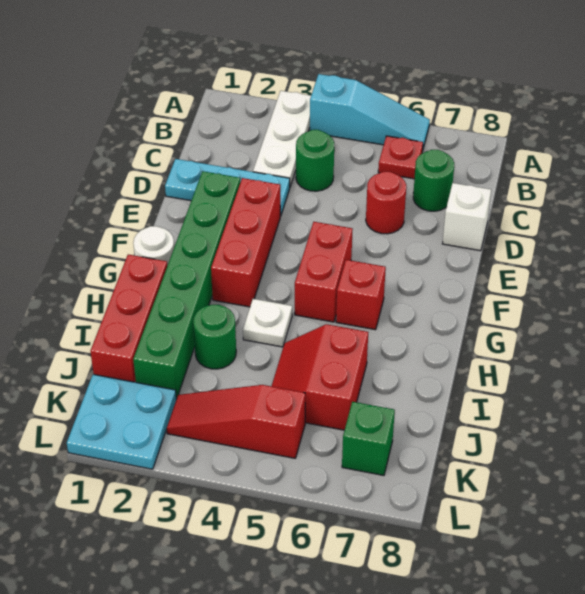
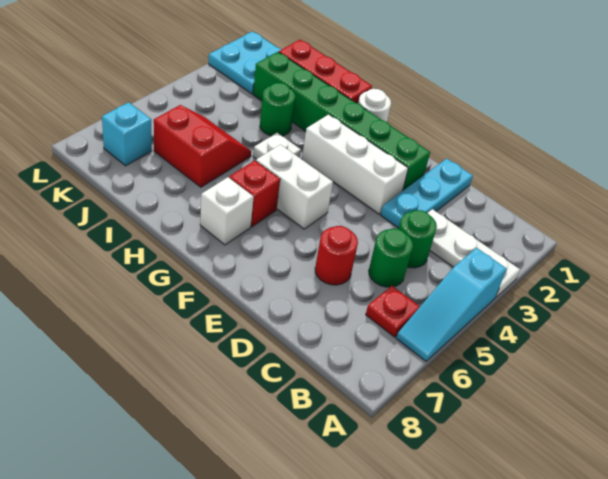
green round brick C7 level 1 -> green round brick C5 level 1
white brick D8 level 1 -> white brick G7 level 1
red brick E3:G3 level 1 -> white brick E3:G3 level 1
red brick F5:G5 level 1 -> white brick F5:G5 level 1
red slope K3:K5 level 1 top 5 -> none
green brick K7 level 1 -> cyan brick K7 level 1

